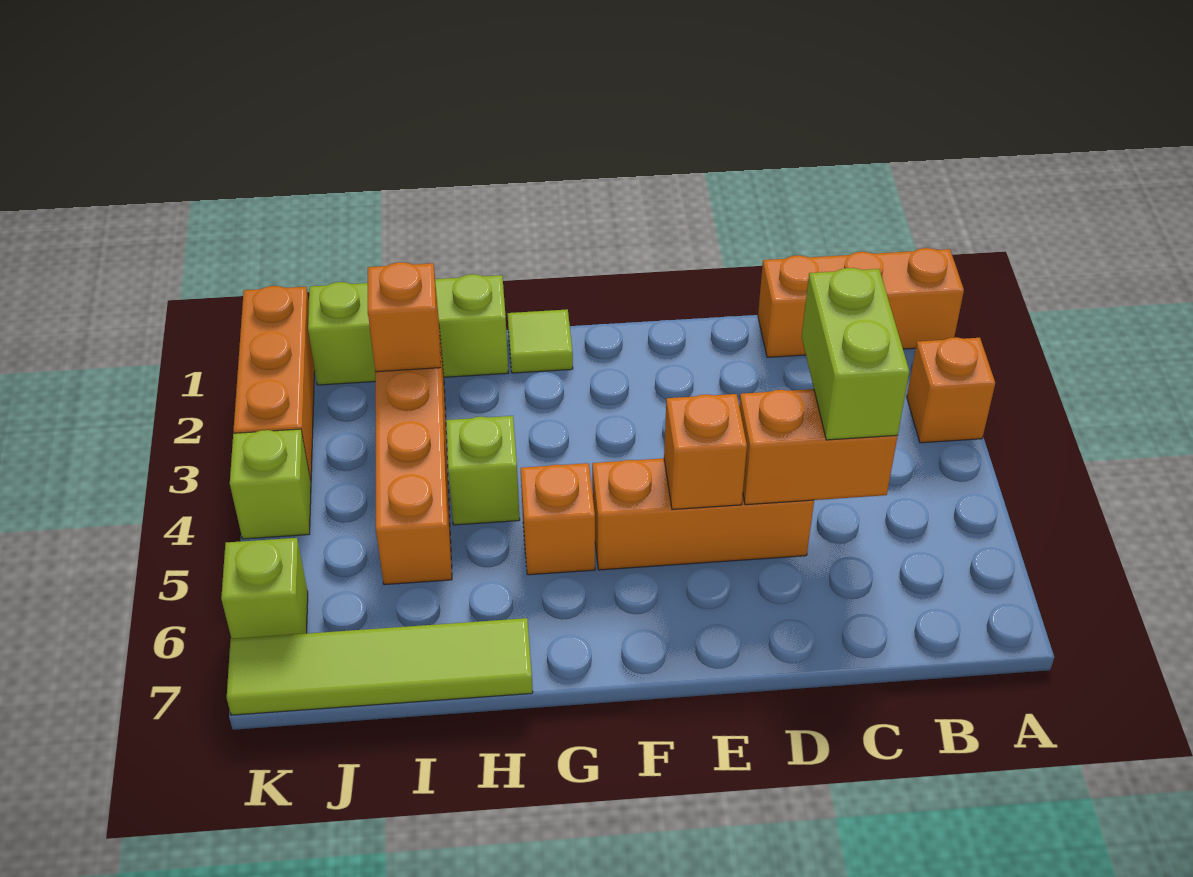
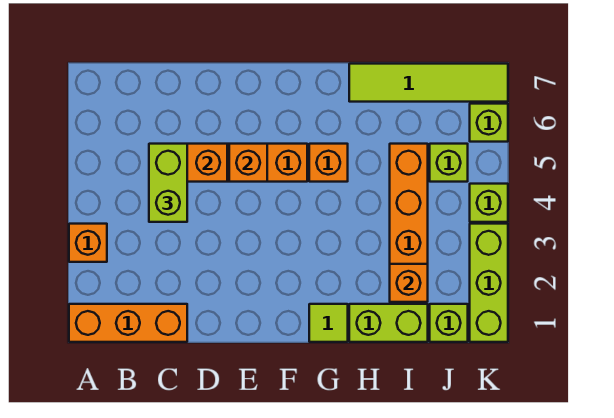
lime brick H4 level 1 -> lime brick J5 level 1
orange brick K1:K3 level 1 -> lime brick K1:K3 level 1

